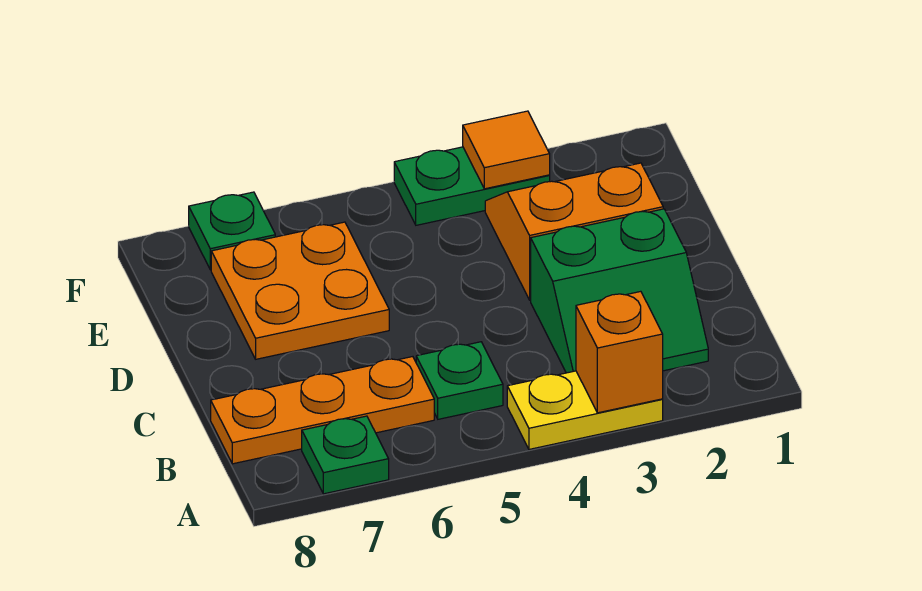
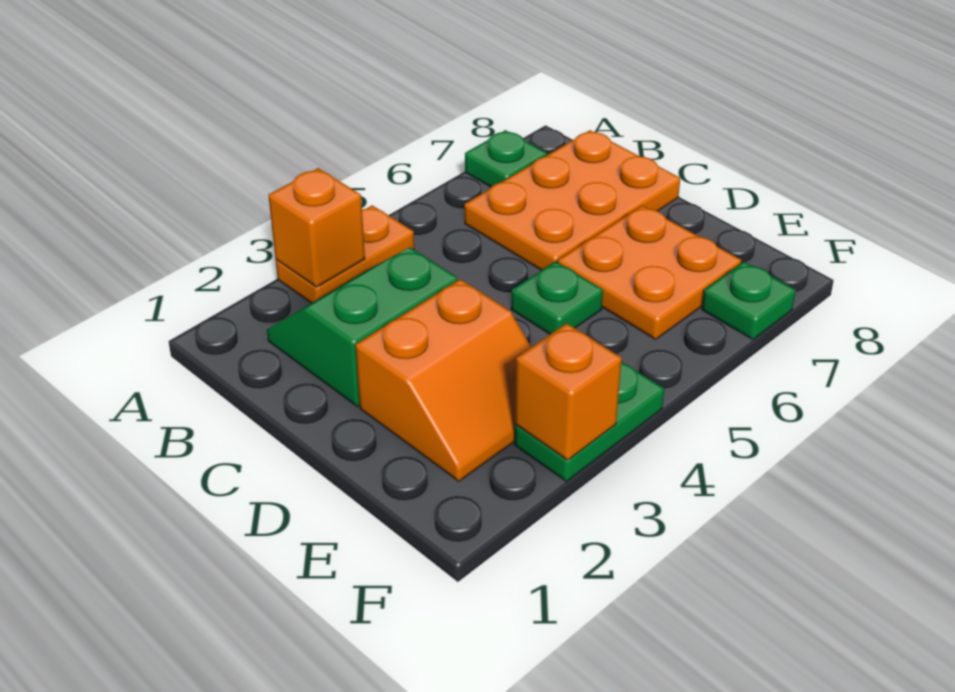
yellow plate A3:A4 level 1 -> orange plate A3:A4 level 1
green plate B5 level 1 -> green plate D5 level 1
orange plate B6:B8 level 1 -> orange plate B6:C8 level 1
orange tile F3 level 2 -> orange brick F3 level 2

